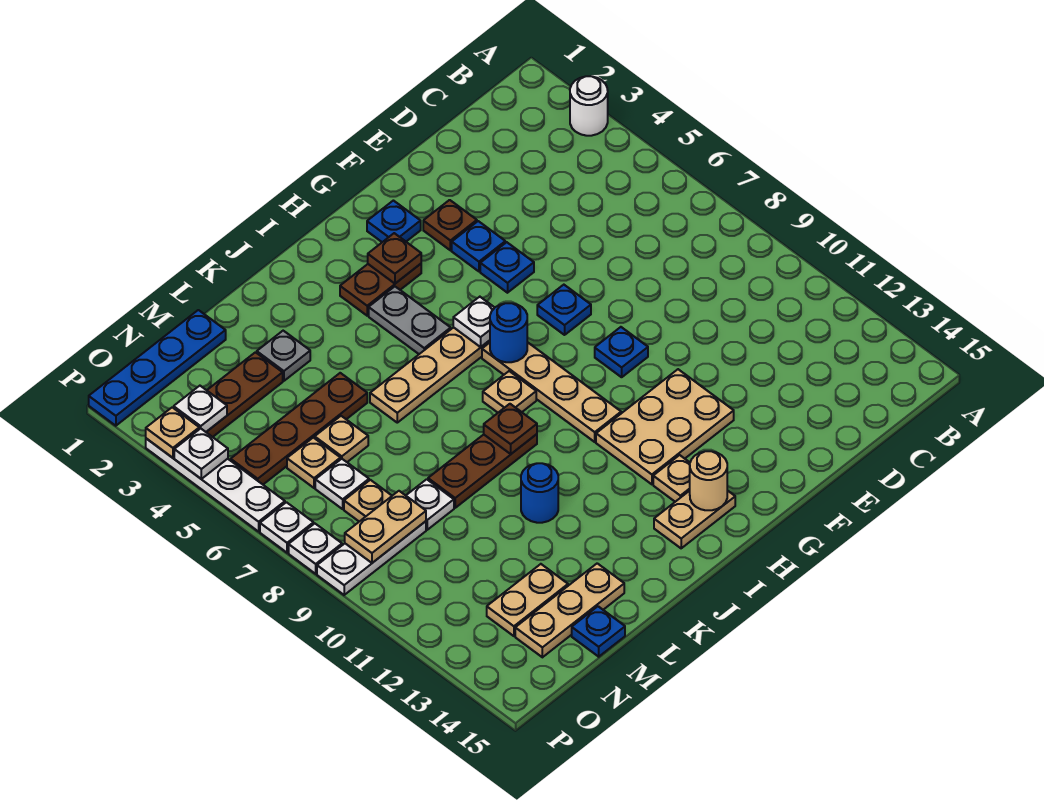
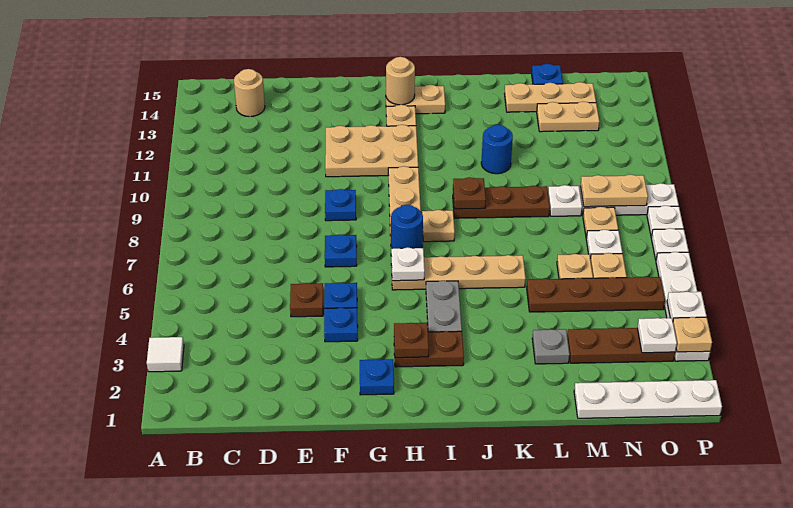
white round brick A3 level 1 -> white tile A3 level 1
none -> tan round brick C14 level 1
brown plate F3 level 1 -> brown plate E5 level 1
blue plate M1:P1 level 1 -> white plate M1:P1 level 1

